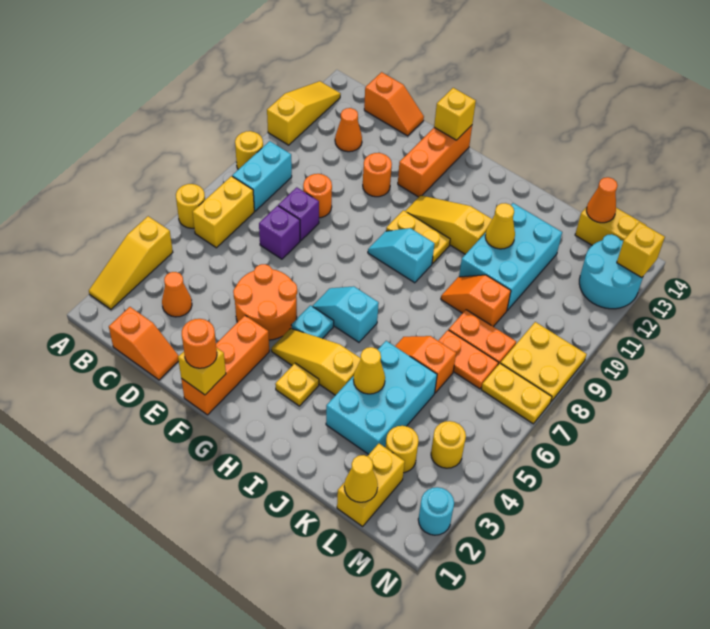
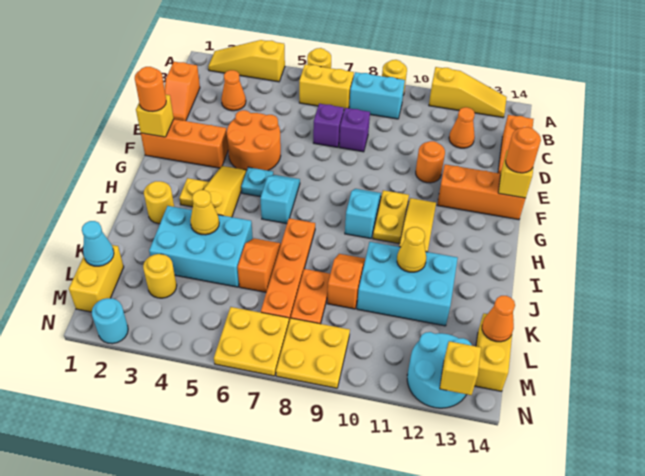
orange round brick D9 level 1 -> orange round brick F14 level 3
orange plate K7:L7 level 1 -> orange plate I7:L7 level 1
yellow brick L1:L2 level 1 -> yellow brick L1:M1 level 1
yellow cone L1 level 2 -> cyan cone L1 level 2
yellow round brick M4 level 1 -> yellow round brick I2 level 1
yellow plate M7:N7 level 1 -> yellow plate M6:N7 level 1

